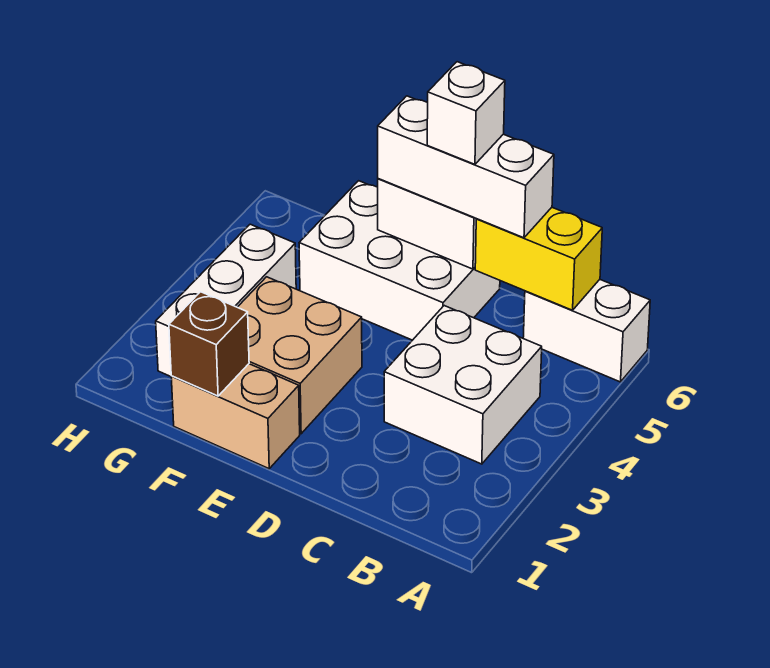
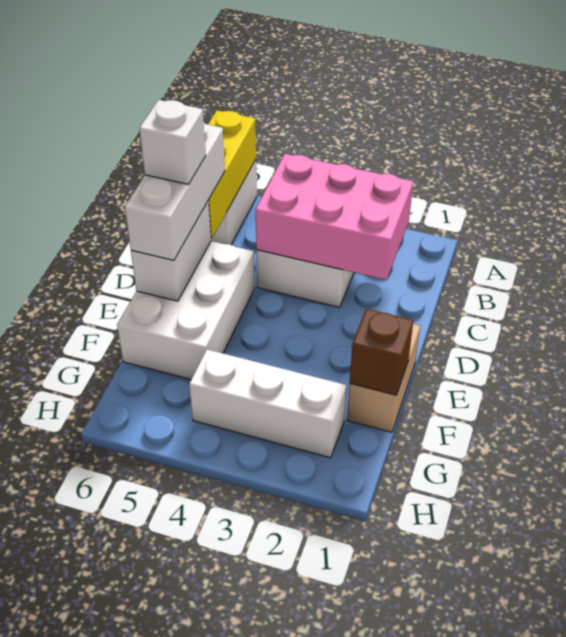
none -> pink brick B2:C4 level 2
yellow brick B6:C6 level 2 -> yellow brick A6:C6 level 2
tan brick E2:F3 level 1 -> none

